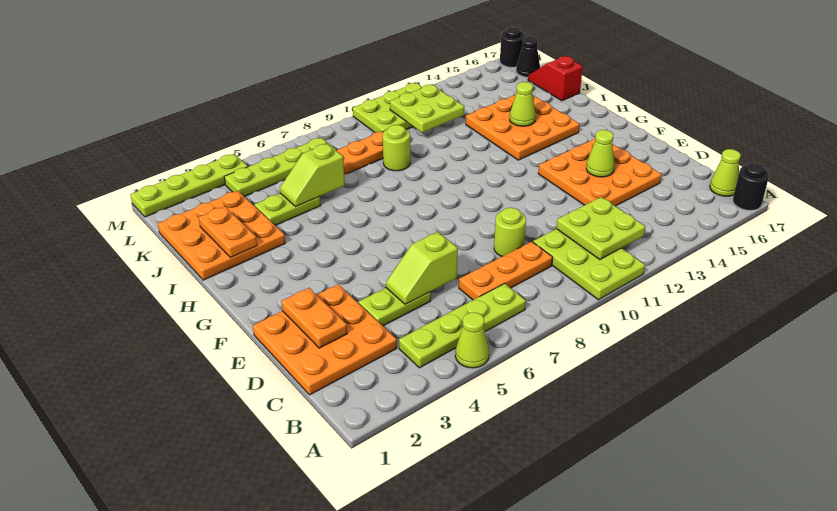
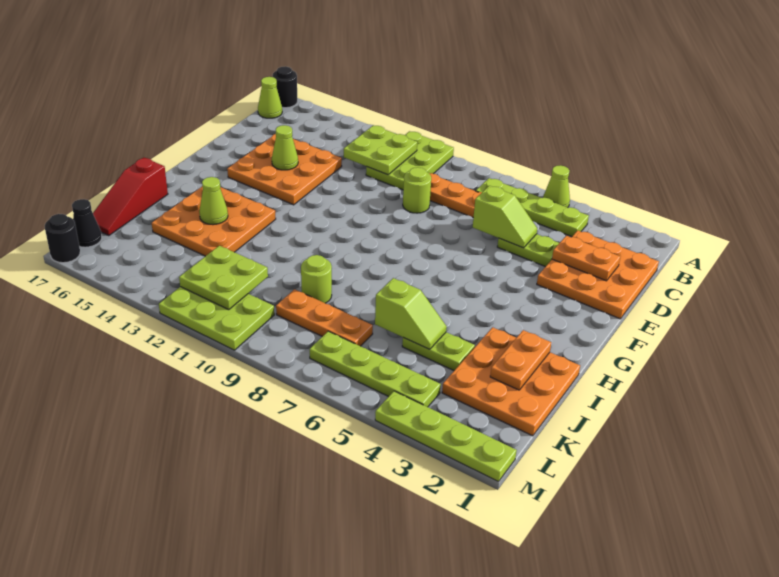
orange plate D2:E2 level 2 -> orange plate D2:D3 level 2
red slope J17:K17 level 1 top J -> red slope I17:K17 level 1 top I

